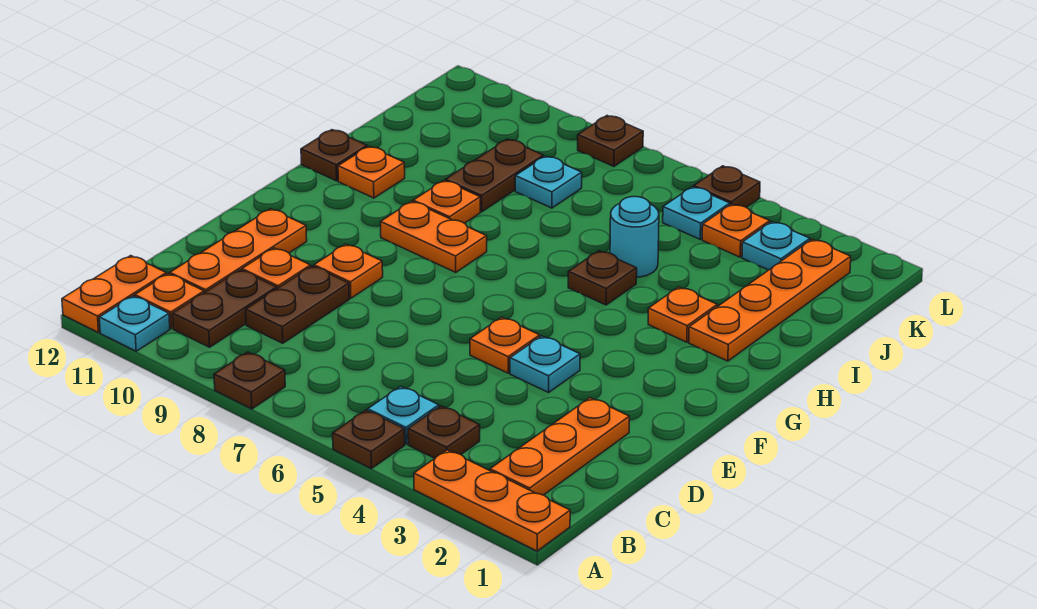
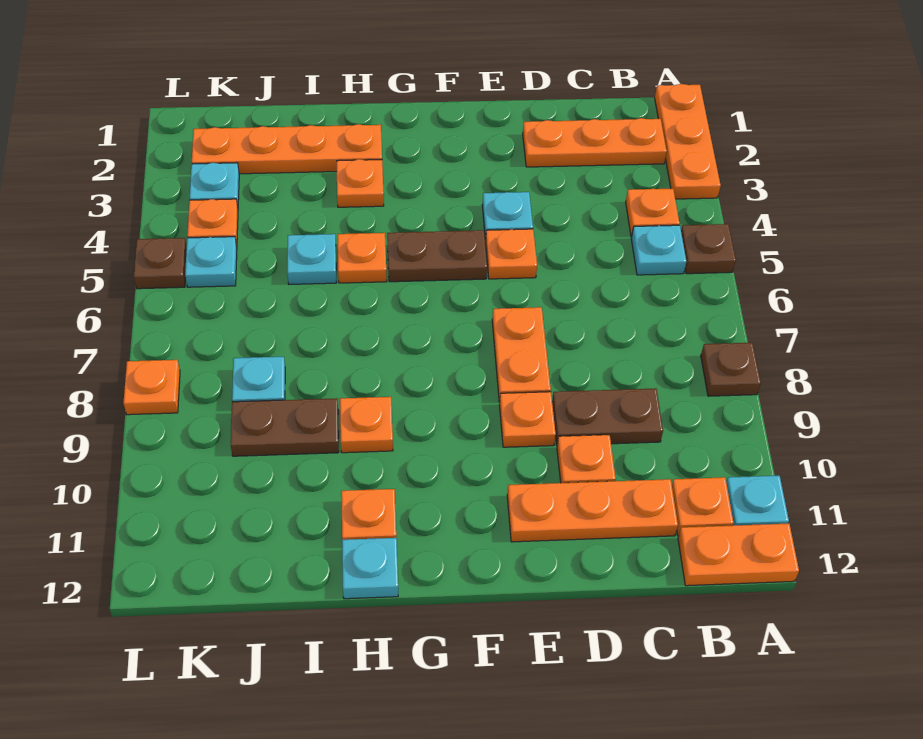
brown plate B4 level 1 -> orange plate B4 level 1
brown plate B10:C10 level 1 -> brown plate F5:G5 level 1
orange plate G8:G9 level 1 -> orange plate E7:E8 level 1
brown plate H5 level 1 -> orange plate H5 level 1
brown plate H12 level 1 -> cyan plate H12 level 1
cyan round brick I5 level 1 -> cyan plate I5 level 1
brown plate L8 level 1 -> orange plate L8 level 1

